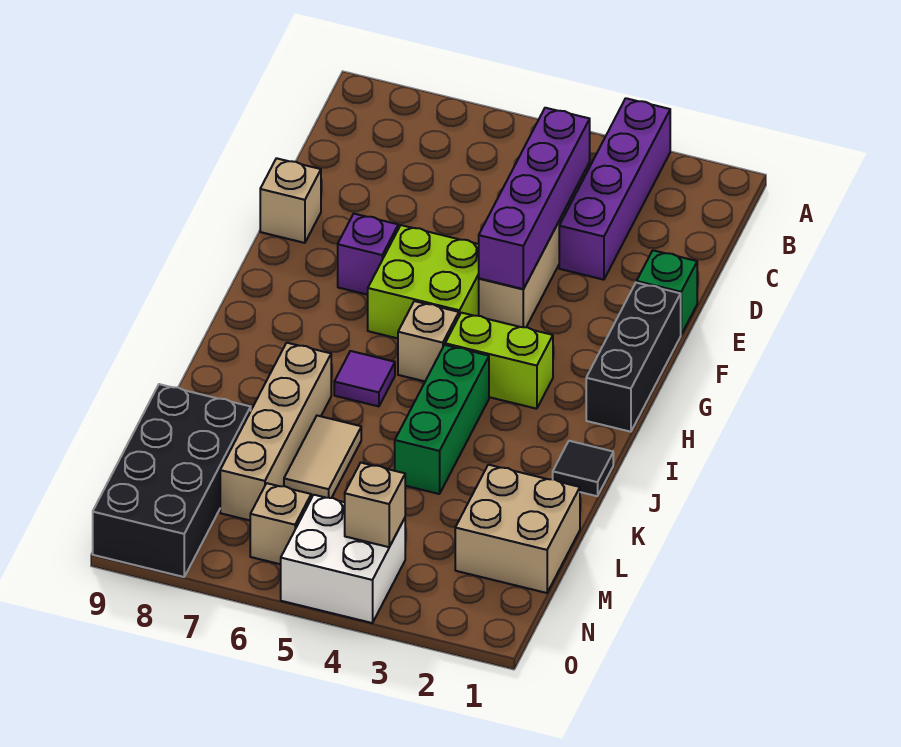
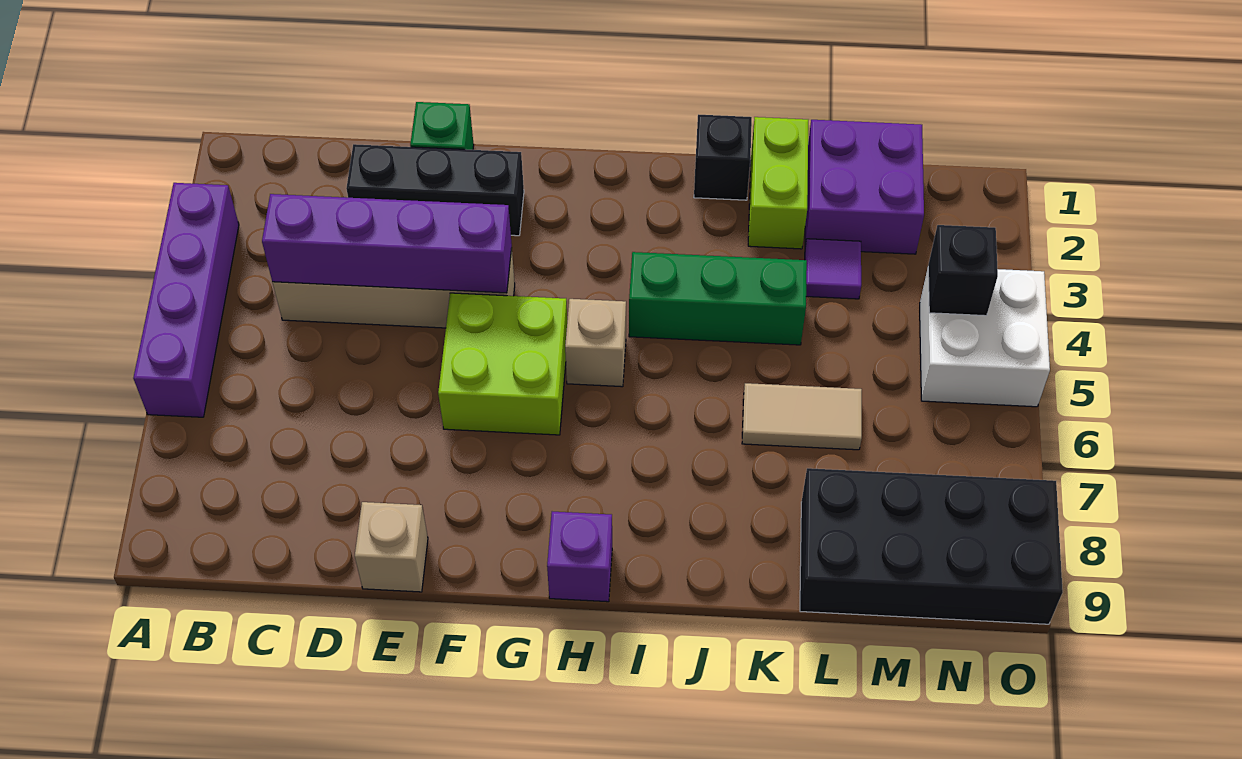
purple brick A3:D3 level 1 -> purple brick A3:A6 level 1
black brick F1:H1 level 1 -> black brick D2:F2 level 1
purple brick F7 level 1 -> purple brick H9 level 1
lime brick H3:H4 level 1 -> lime brick K1:K2 level 1
purple tile I6 level 1 -> purple tile L3 level 1
black tile J1 level 1 -> black brick J1 level 1
tan brick J7:M7 level 1 -> none
tan brick L1:M2 level 1 -> purple brick L1:M2 level 1
tan brick N4 level 2 -> black brick N4 level 2
tan brick N6 level 1 -> none

